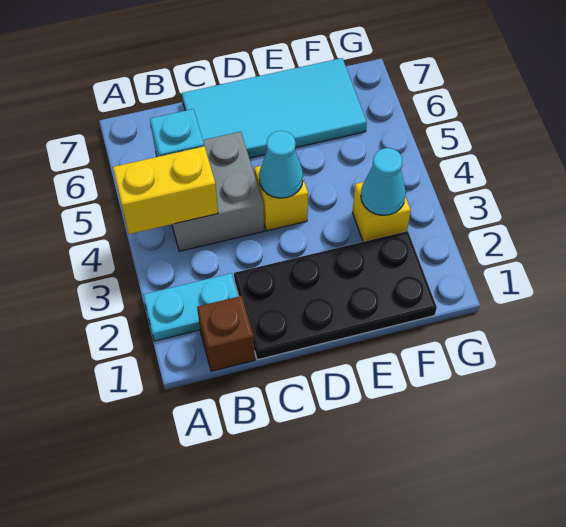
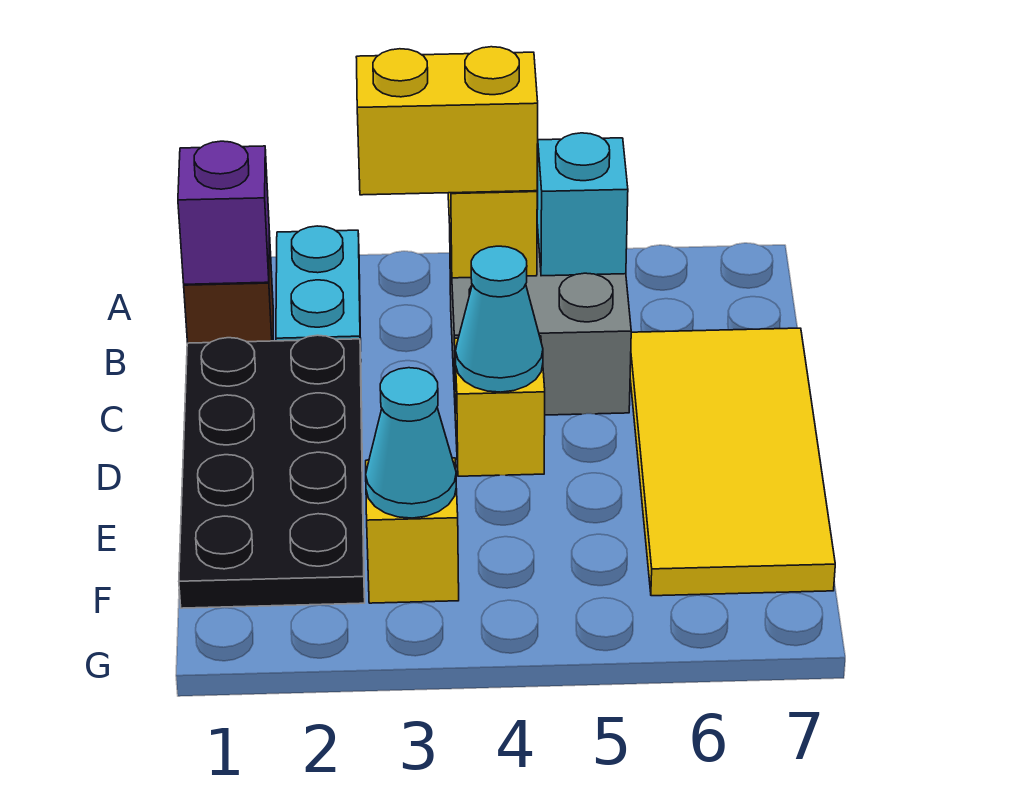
none -> purple brick B1 level 2
none -> yellow brick B3:B4 level 3
cyan tile C6:F7 level 1 -> yellow tile C6:F7 level 1

